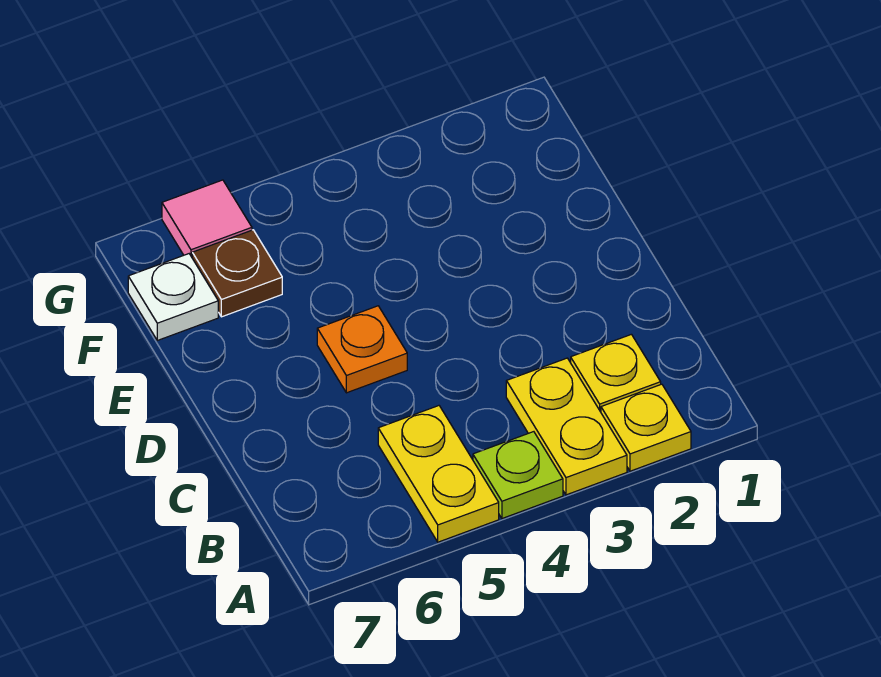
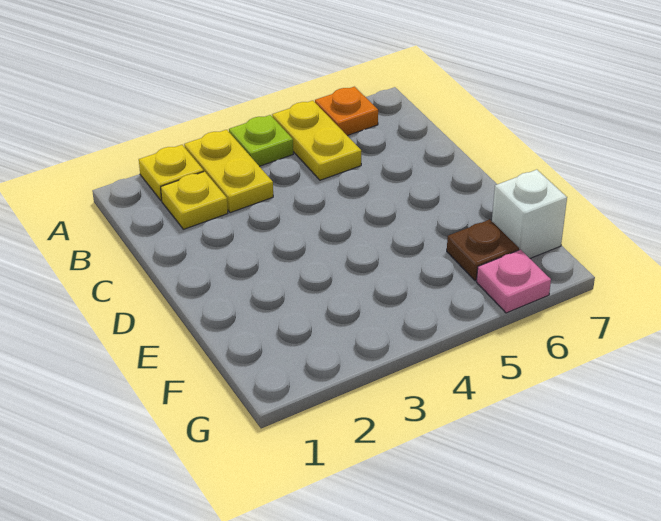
orange plate D5 level 1 -> orange plate A6 level 1
white plate F7 level 1 -> white brick F7 level 1
pink tile G6 level 1 -> pink plate G6 level 1

